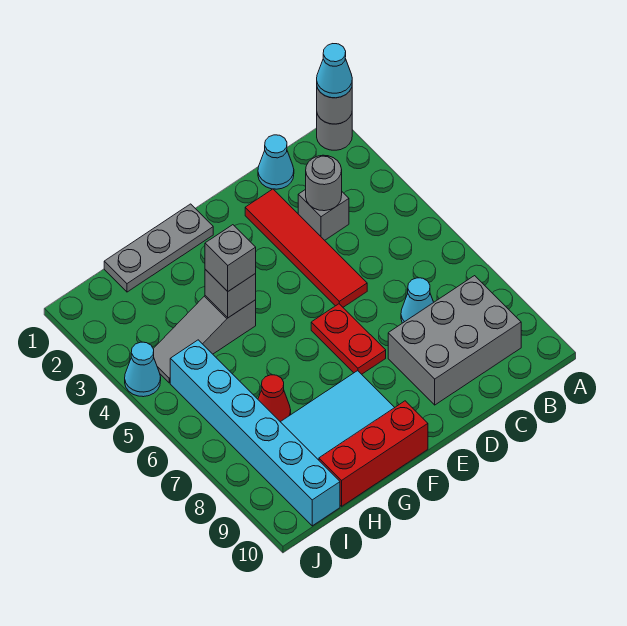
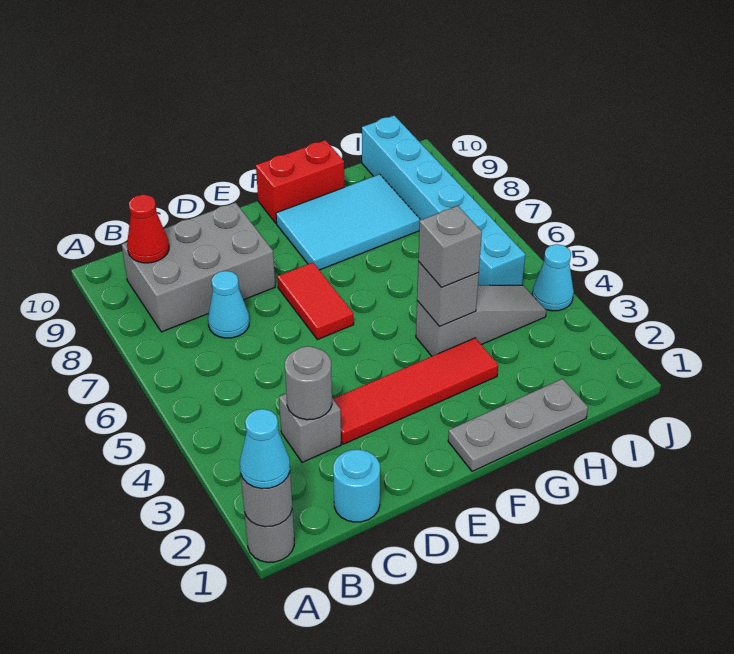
cyan cone C1 level 1 -> cyan round brick C1 level 1
red tile D2:D5 level 1 -> red tile D3:G3 level 1
red plate E6:E7 level 1 -> red tile E6:E7 level 1
red brick F10:H10 level 1 -> red brick F10:G10 level 1
red cone H7 level 1 -> red cone B9 level 2

